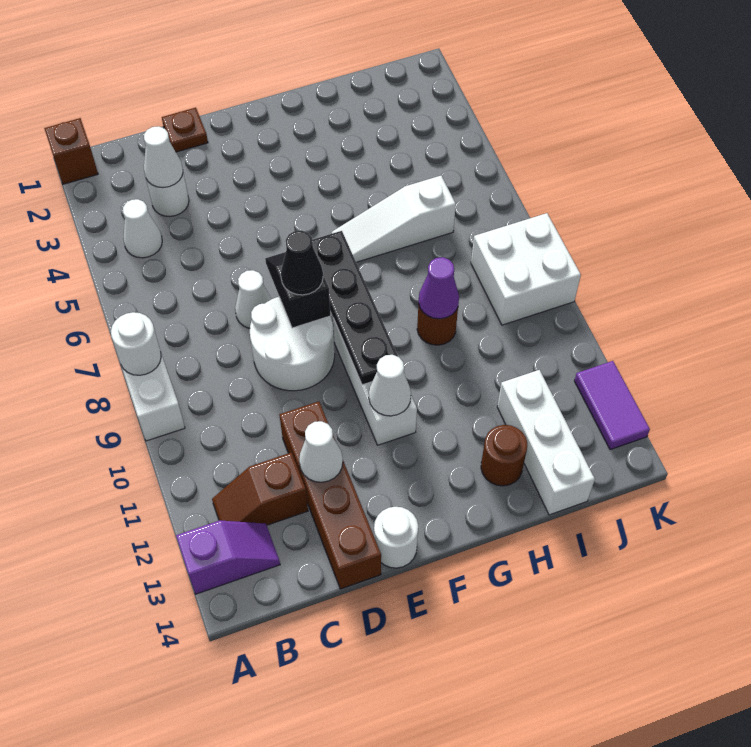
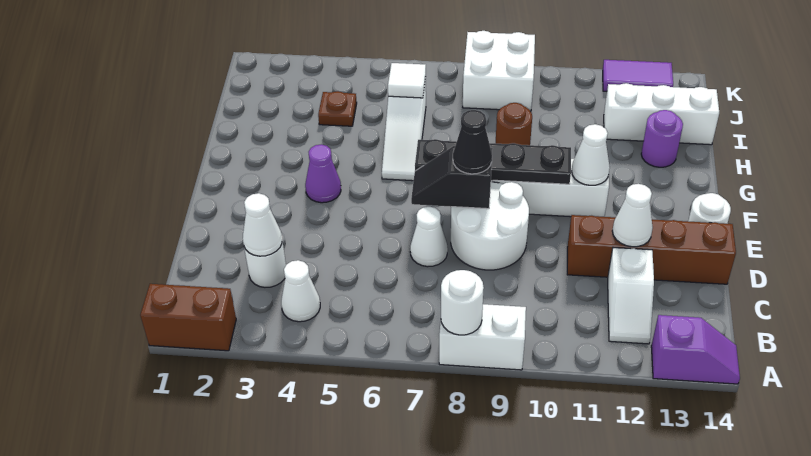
brown brick A1 level 1 -> brown brick A1:A2 level 1
purple slope A13:B13 level 1 top A -> purple slope A13:A14 level 1 top 13
brown slope B12:C12 level 1 top C -> white slope B12:C12 level 1 top C
brown plate D1 level 1 -> brown plate I4 level 1
purple cone H9 level 2 -> purple cone F4 level 1
brown round brick H13 level 1 -> purple round brick H13 level 1
none -> white tile I6 level 2

